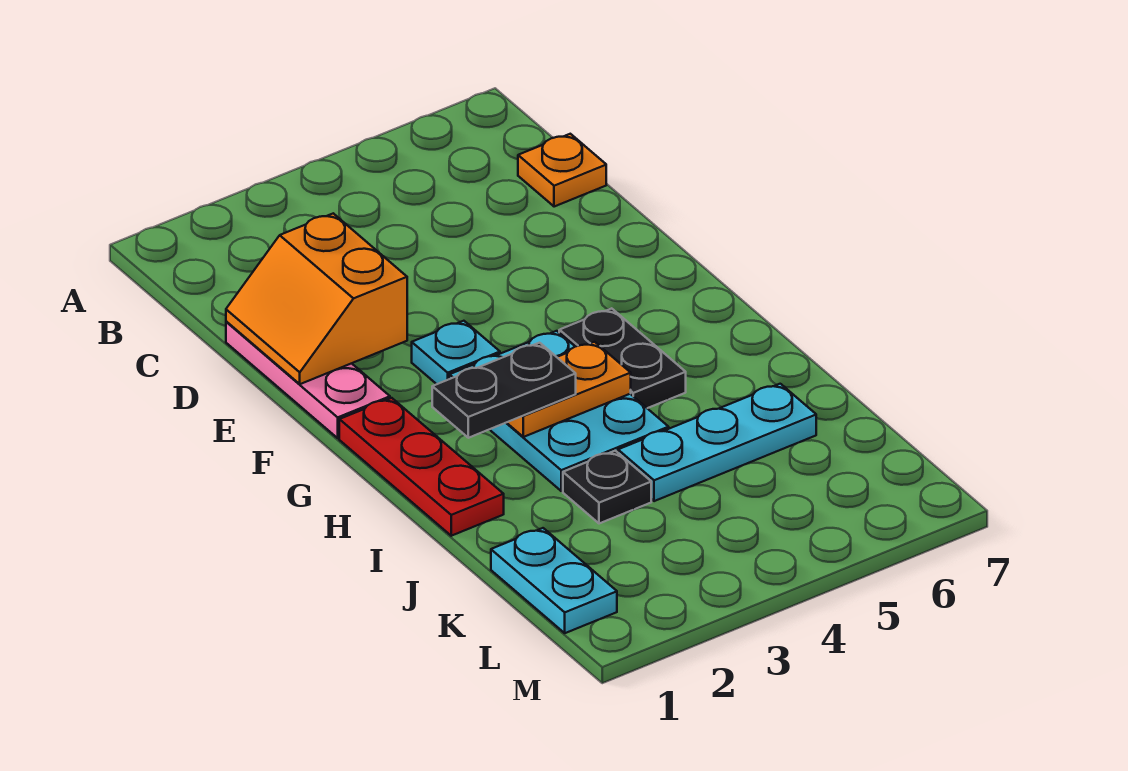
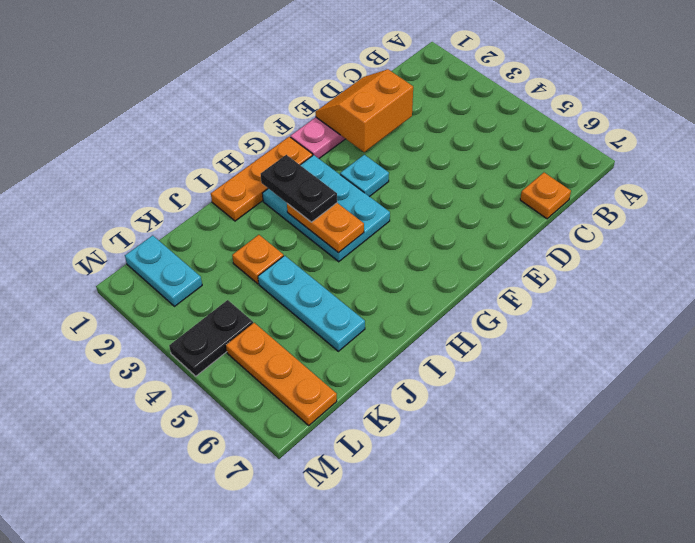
red plate G1:I1 level 1 -> orange plate G1:I1 level 1
cyan plate G3:I4 level 1 -> cyan plate G2:H4 level 1
black plate G5:H5 level 1 -> black plate L4:M4 level 1
black plate J3 level 1 -> orange plate J3 level 1
cyan plate K1:L1 level 1 -> cyan plate L1:L2 level 1
none -> orange plate L5:L7 level 1

